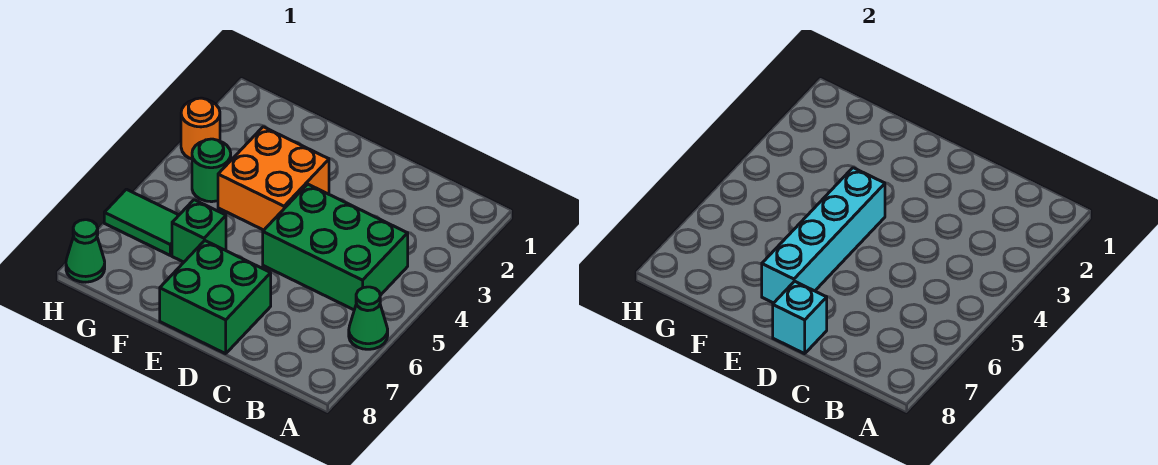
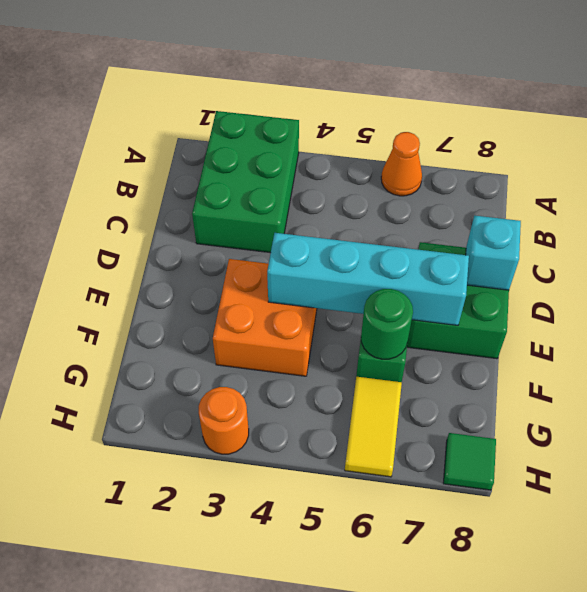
green cone A6 level 1 -> orange cone A6 level 1
green brick B4:D5 level 1 -> green brick A2:C3 level 1
green round brick G4 level 1 -> green round brick F6 level 2
green tile G6:H6 level 1 -> yellow tile G6:H6 level 1
green cone H8 level 1 -> green tile H8 level 1

